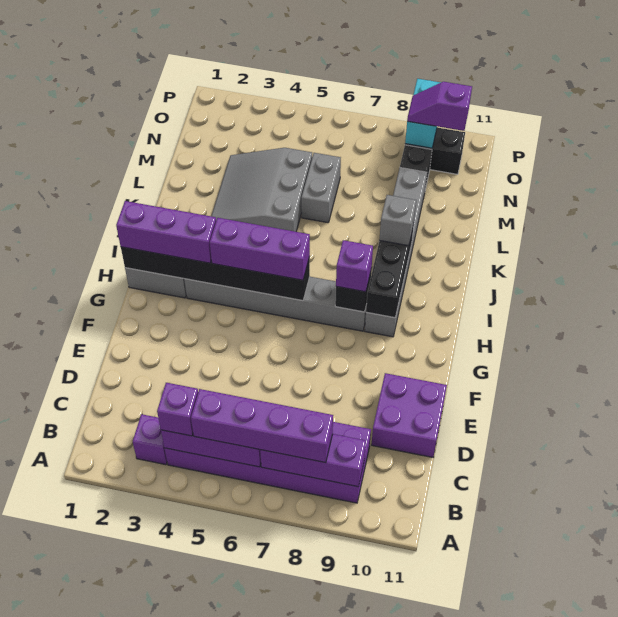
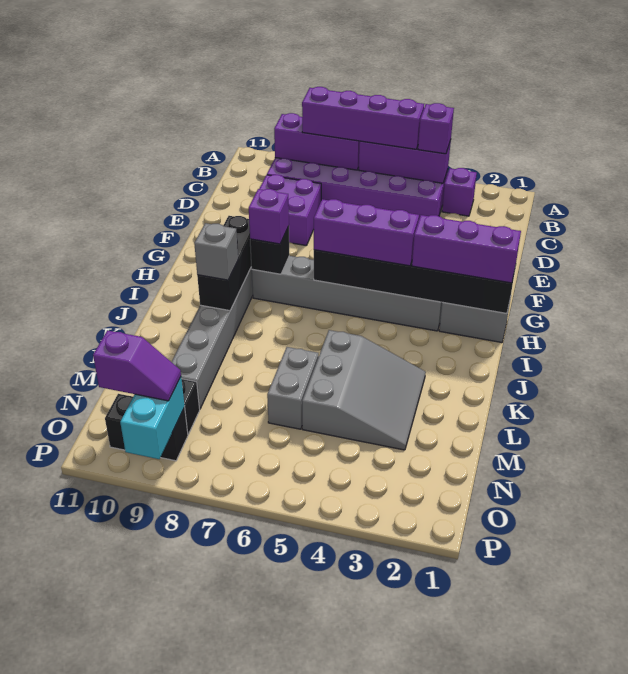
purple brick D10:E11 level 1 -> purple brick D8:E9 level 1

